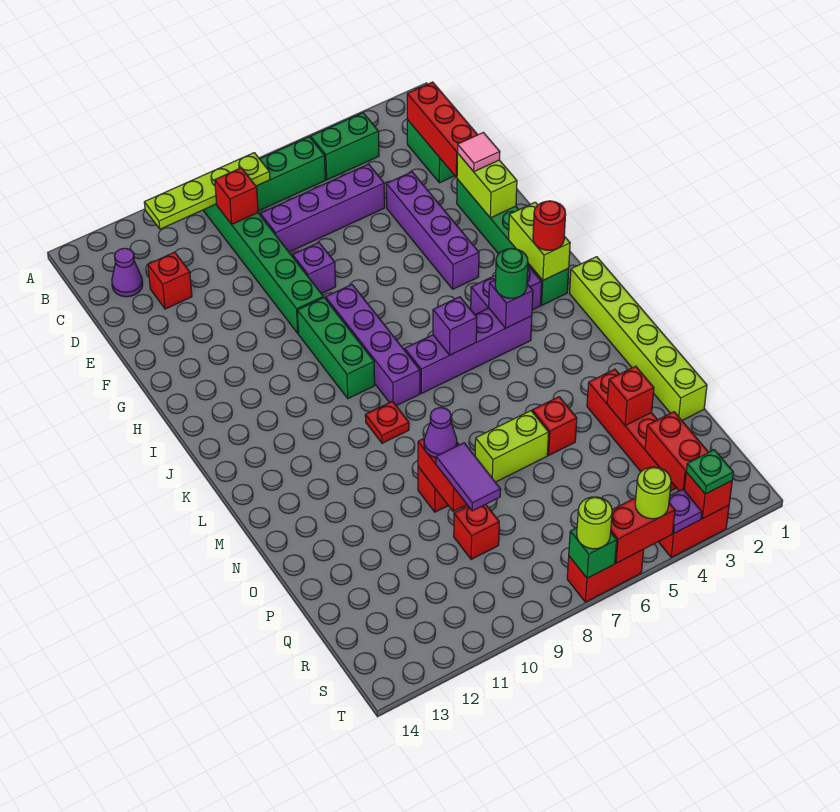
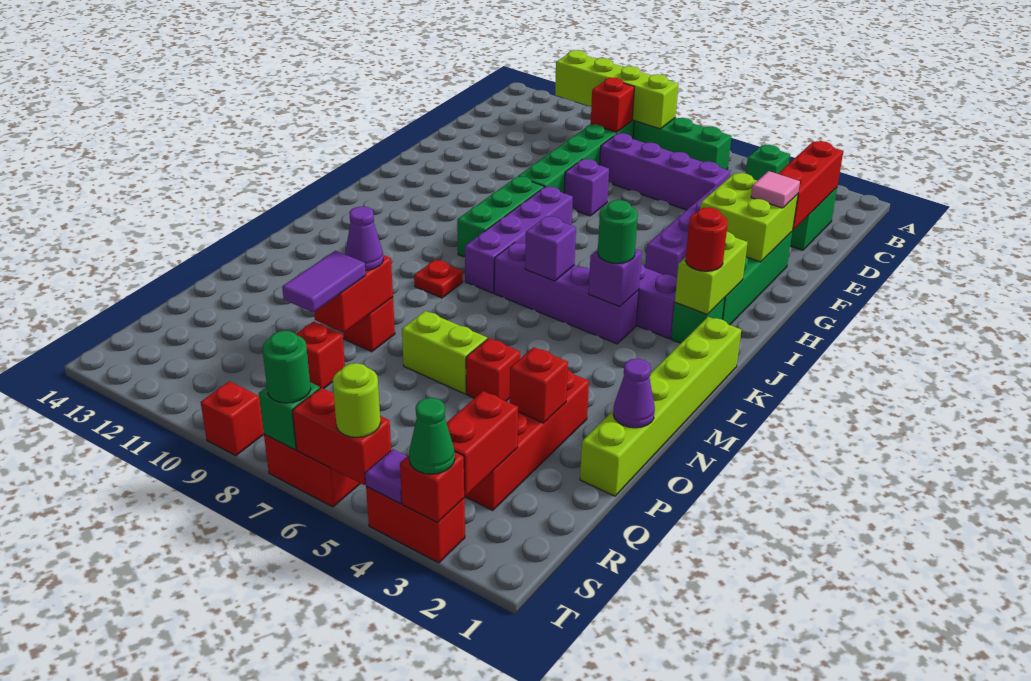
green brick B4:B5 level 1 -> green brick B4 level 1
lime plate B8:B11 level 2 -> lime brick B8:B11 level 2
purple cone C13 level 1 -> purple cone O1 level 2
red brick D12 level 1 -> red brick T9 level 1
lime brick F2:G2 level 2 -> lime brick F2:G3 level 2
green plate T3 level 3 -> green cone T3 level 3
lime round brick T7 level 3 -> green round brick T7 level 3

